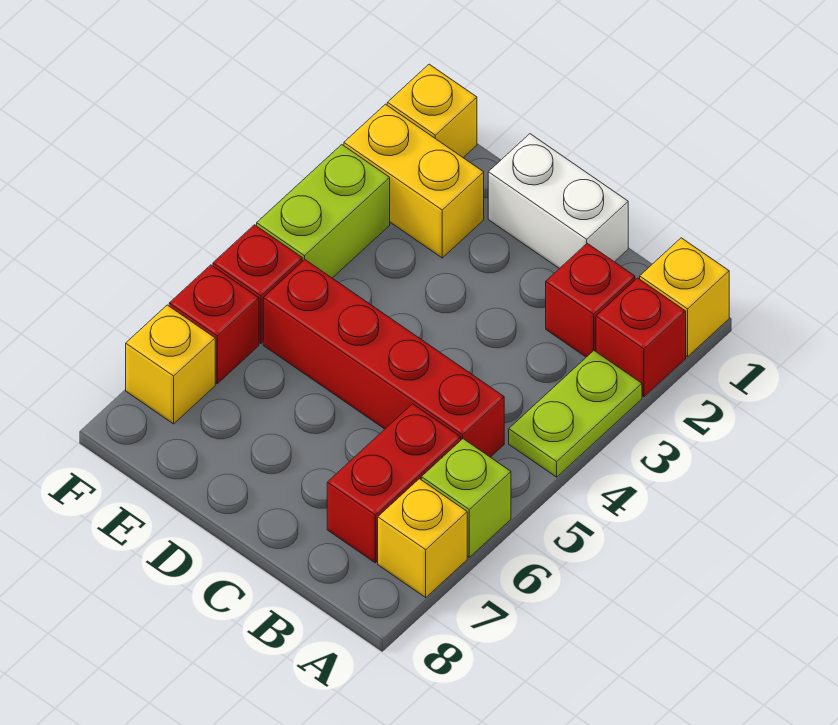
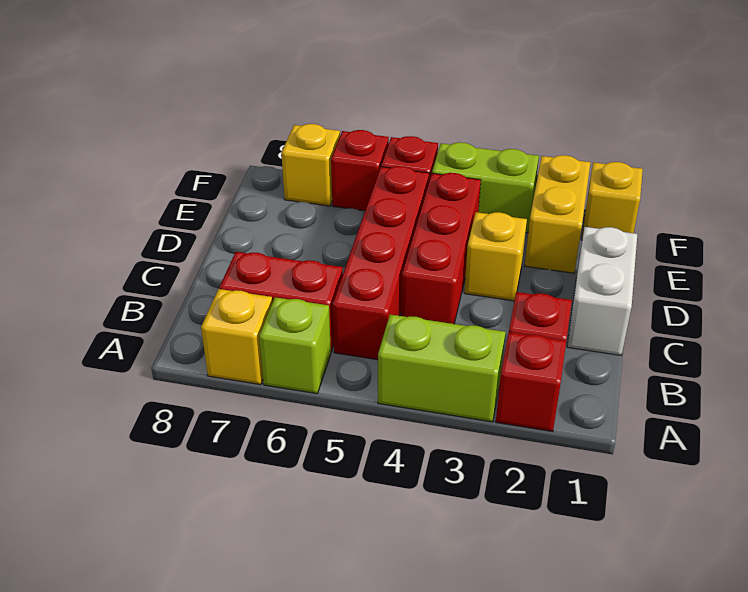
yellow brick A1 level 1 -> yellow brick D3 level 1
lime plate A3:A4 level 1 -> lime brick A3:A4 level 1
none -> red brick C4:E4 level 1

